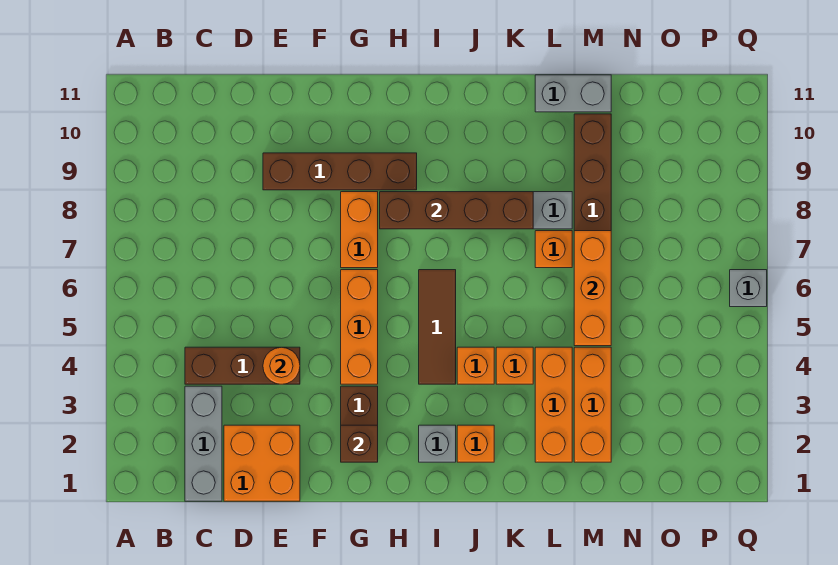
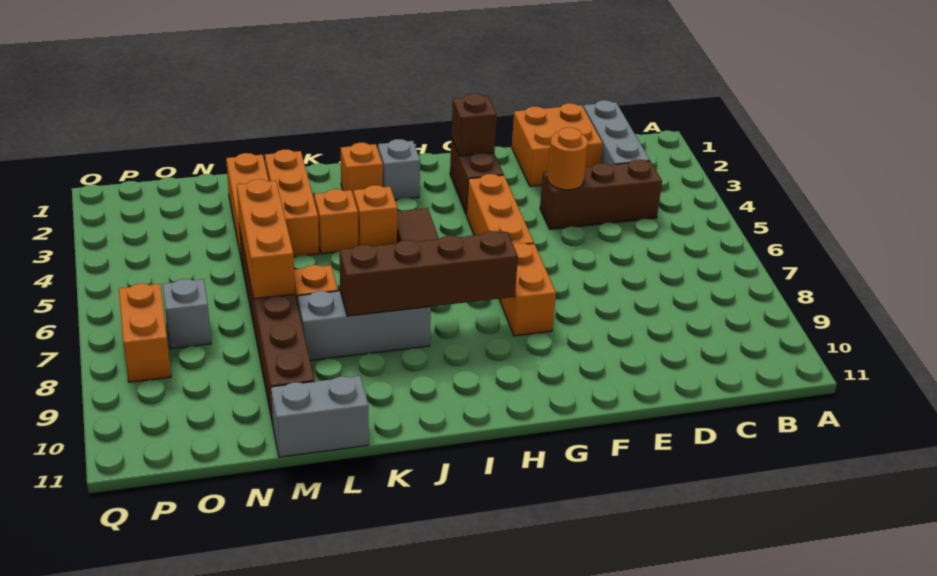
brown brick E9:H9 level 1 -> none
none -> orange brick P7:P8 level 1
grey brick Q6 level 1 -> grey brick O7 level 1

